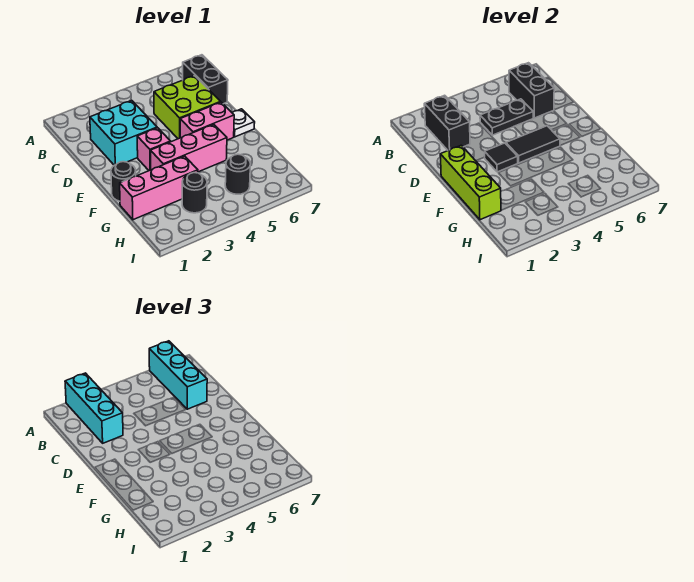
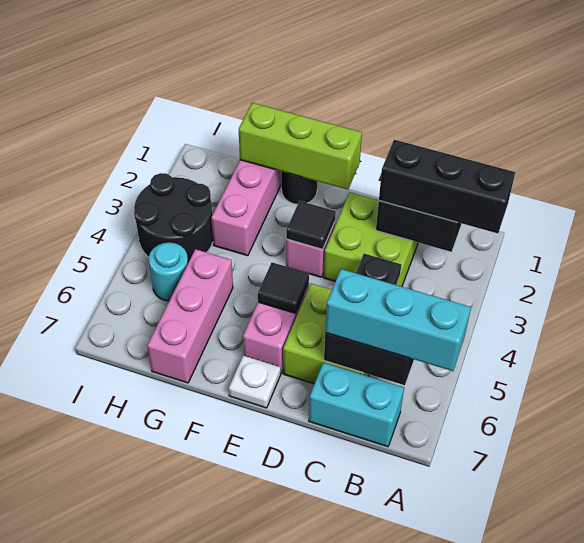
cyan brick A2:C2 level 3 -> black brick A2:C2 level 3
black brick B7:C7 level 1 -> cyan brick B7:C7 level 1
cyan brick C2:D3 level 1 -> lime brick C2:D3 level 1
black tile E4:E5 level 2 -> black tile E5 level 2
pink brick F3:F5 level 1 -> pink brick G5:G7 level 1
black round brick H3 level 1 -> black round brick H3:I4 level 1
black round brick H5 level 1 -> cyan round brick H5 level 1

